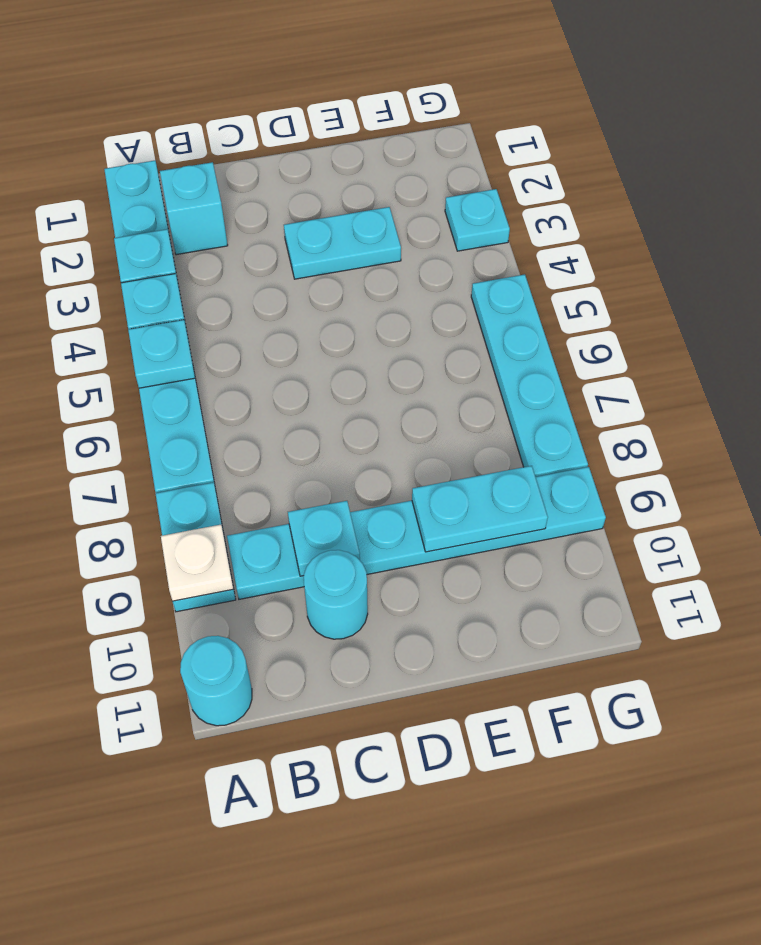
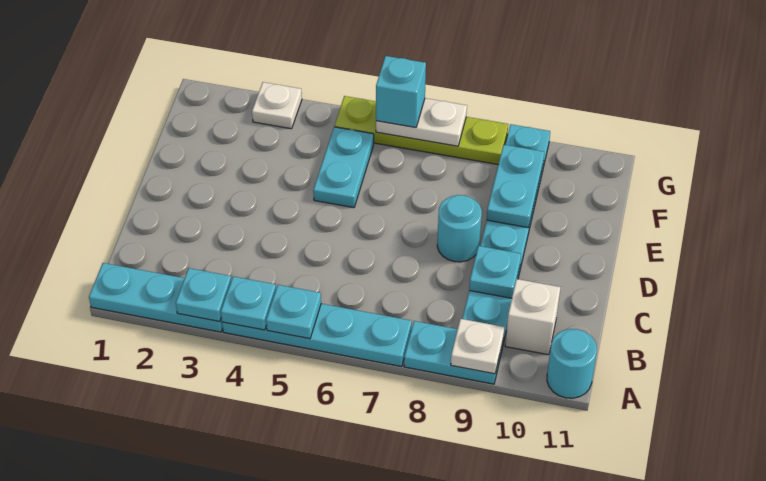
cyan brick B2 level 1 -> cyan brick G6 level 3
none -> white brick B10 level 1
cyan round brick C10 level 1 -> cyan round brick D8 level 1
cyan plate D3:E3 level 1 -> cyan plate E5:F5 level 1
cyan plate G3 level 1 -> white plate G3 level 1
cyan plate G5:G8 level 1 -> lime plate G5:G8 level 1
none -> white plate G6:G7 level 2

